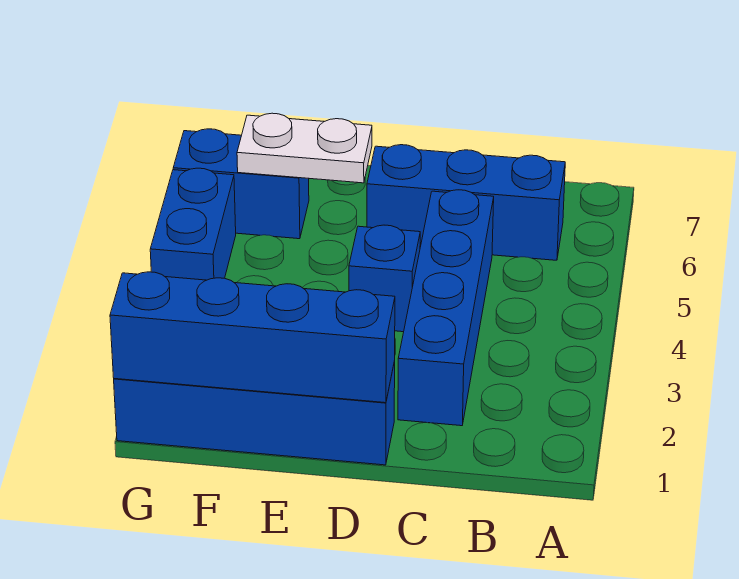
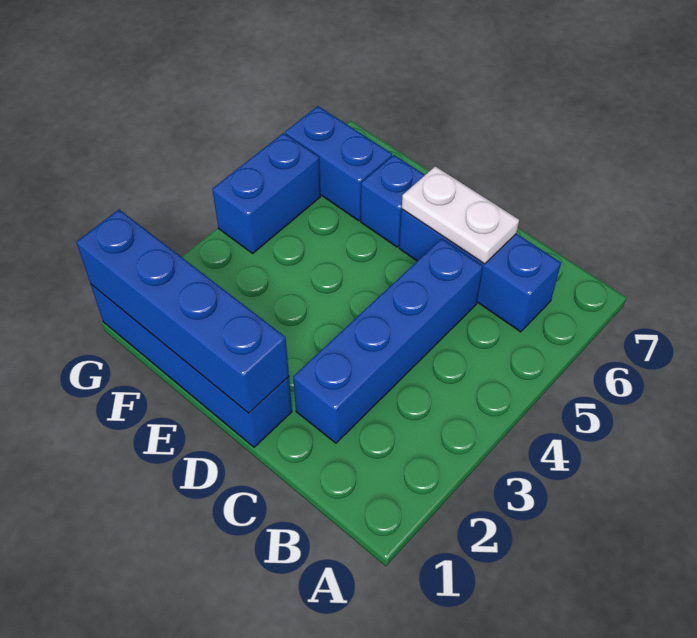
blue brick D4 level 1 -> blue brick E6 level 1
white plate E6:F6 level 2 -> white plate C6:D6 level 2

